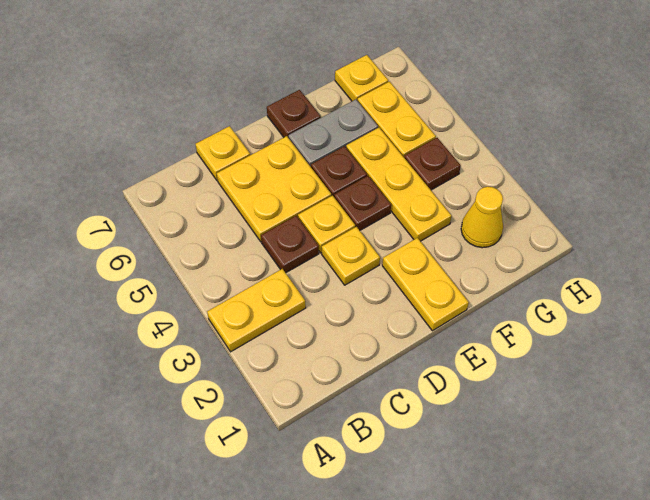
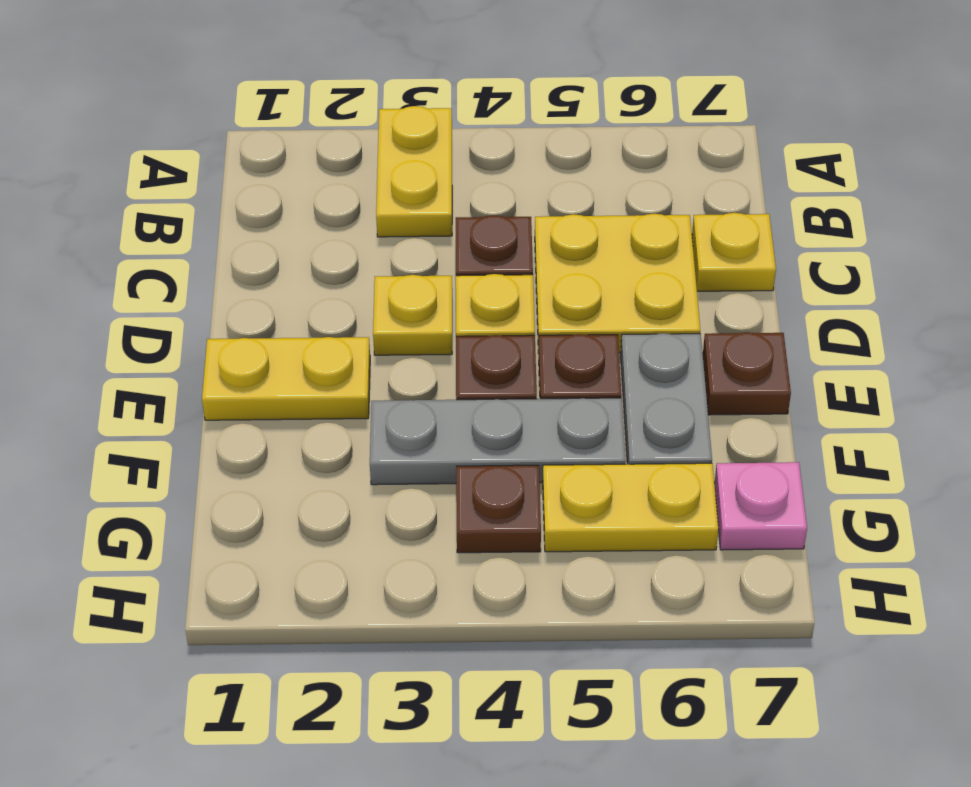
yellow plate F3:F5 level 1 -> grey plate F3:F5 level 1
yellow cone G2 level 1 -> none
yellow plate G7 level 1 -> pink plate G7 level 1

